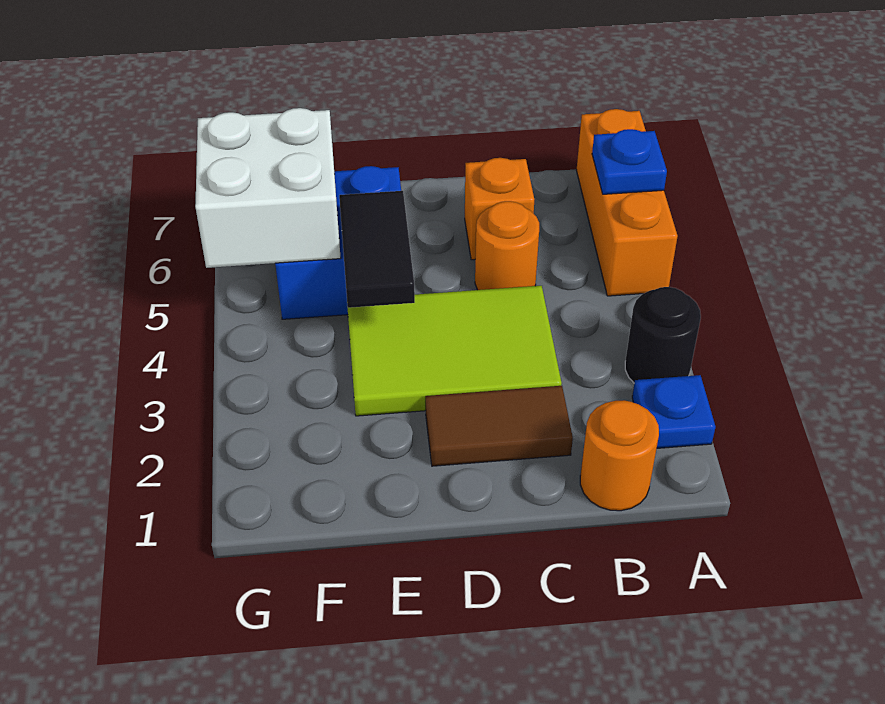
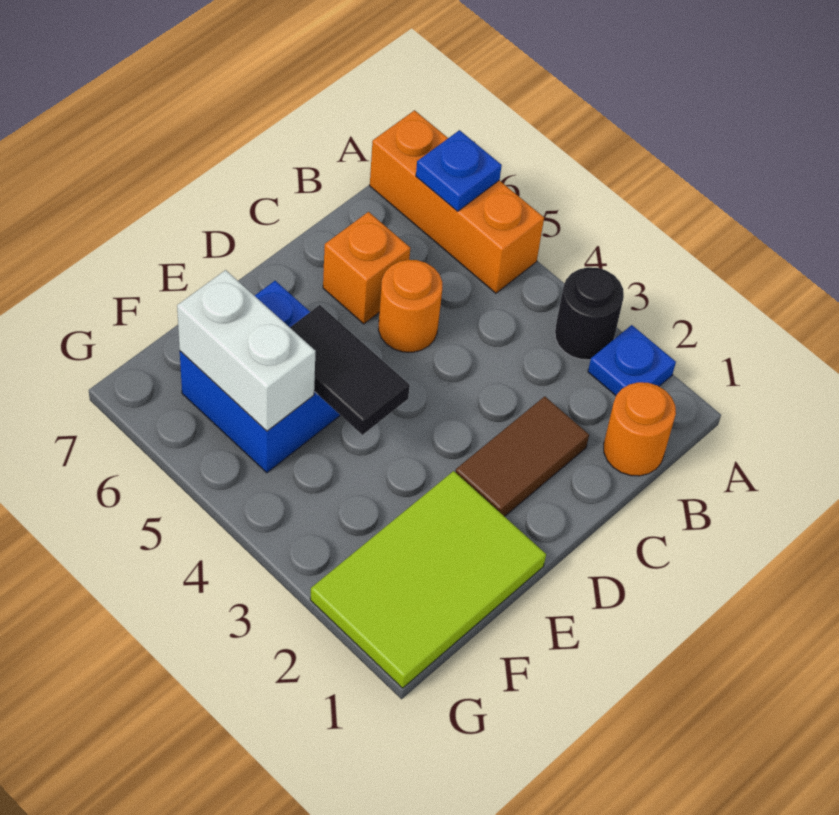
lime tile C3:E4 level 1 -> lime tile E1:G2 level 1
white brick F5:G6 level 2 -> white brick F5:F6 level 2

